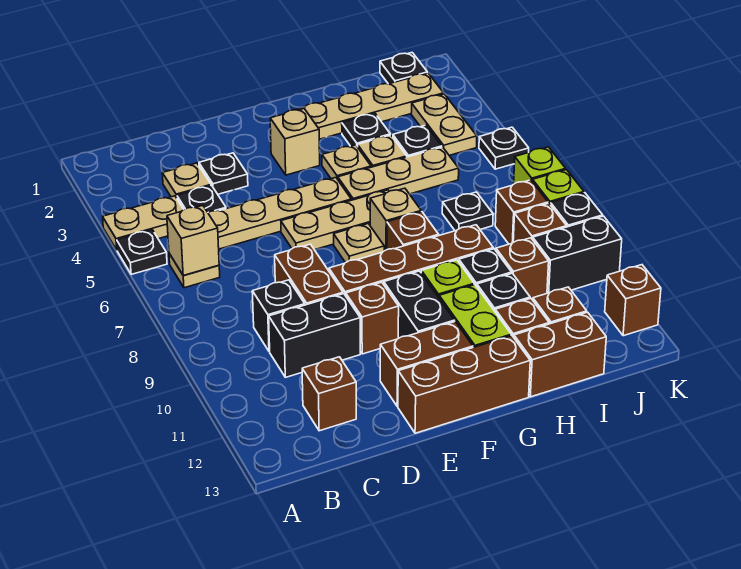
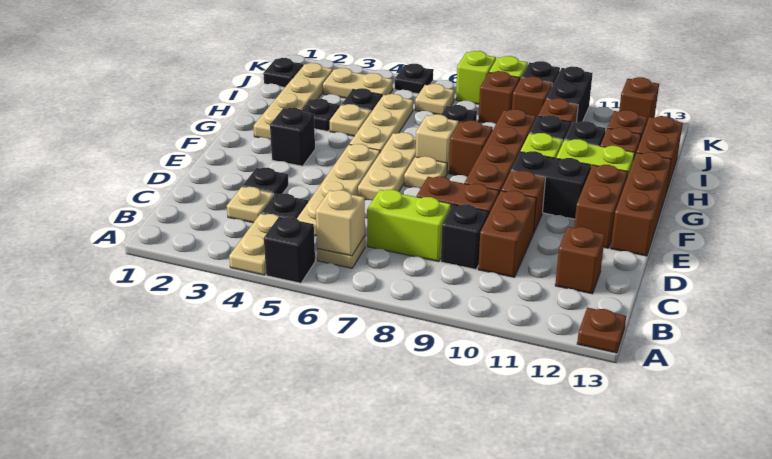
black plate A5 level 1 -> black brick A5 level 1
none -> brown plate A13 level 1
none -> lime brick C7:C8 level 1
black brick C10:D10 level 1 -> brown brick C10:D10 level 1
tan brick F3 level 1 -> black brick F3 level 1
tan plate G4 level 1 -> tan plate J6 level 1

